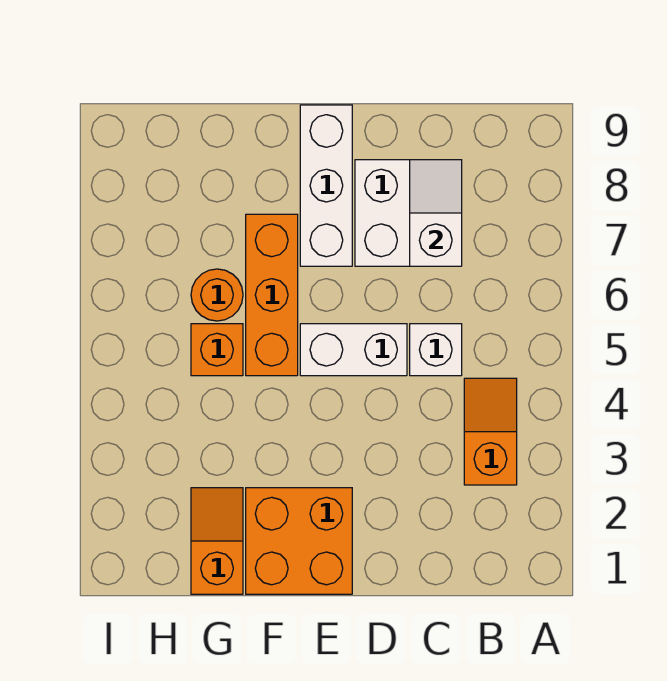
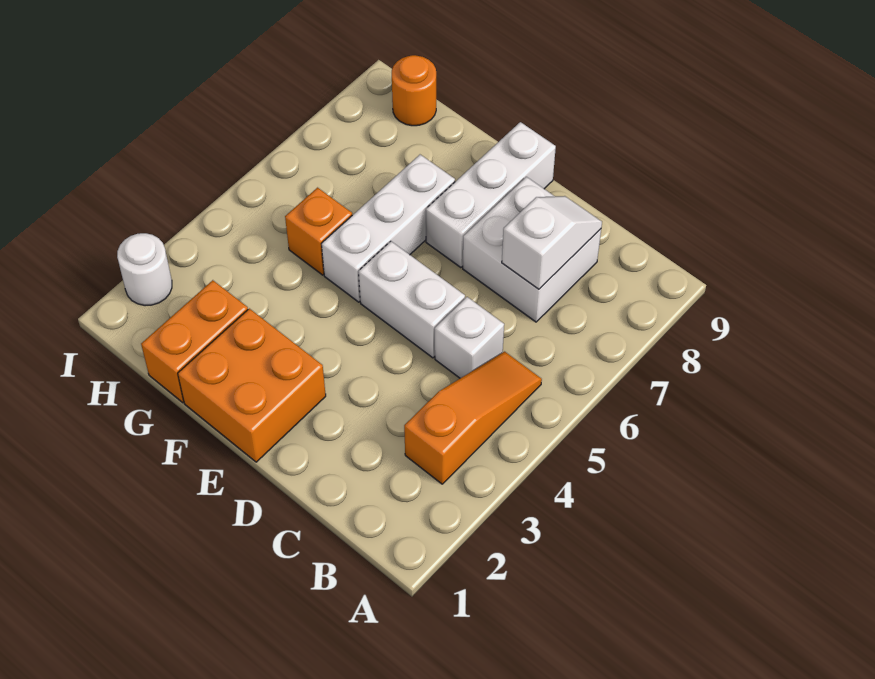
orange slope B3:B4 level 1 top 3 -> orange slope B3:B5 level 1 top 3
orange brick F5:F7 level 1 -> white brick F5:F7 level 1
orange slope G1:G2 level 1 top 1 -> orange brick G1:G2 level 1
orange round brick G6 level 1 -> orange round brick H9 level 1
none -> white round brick I2 level 1

